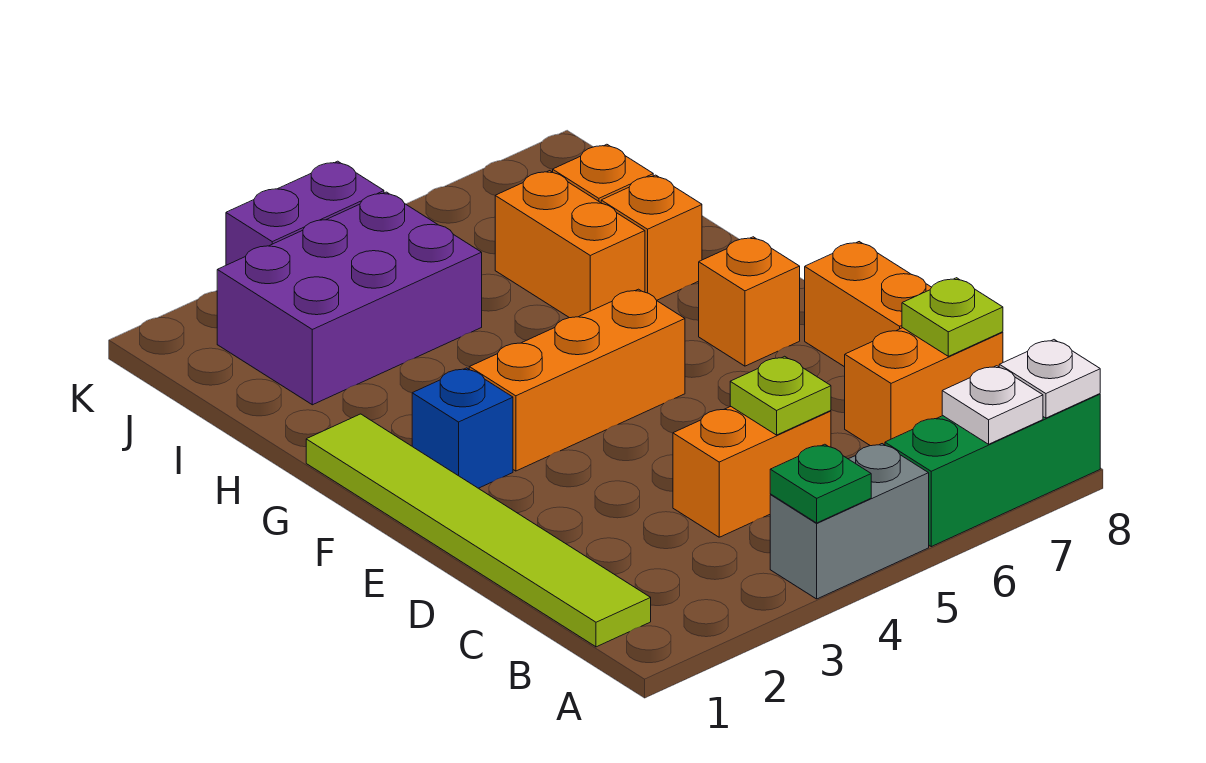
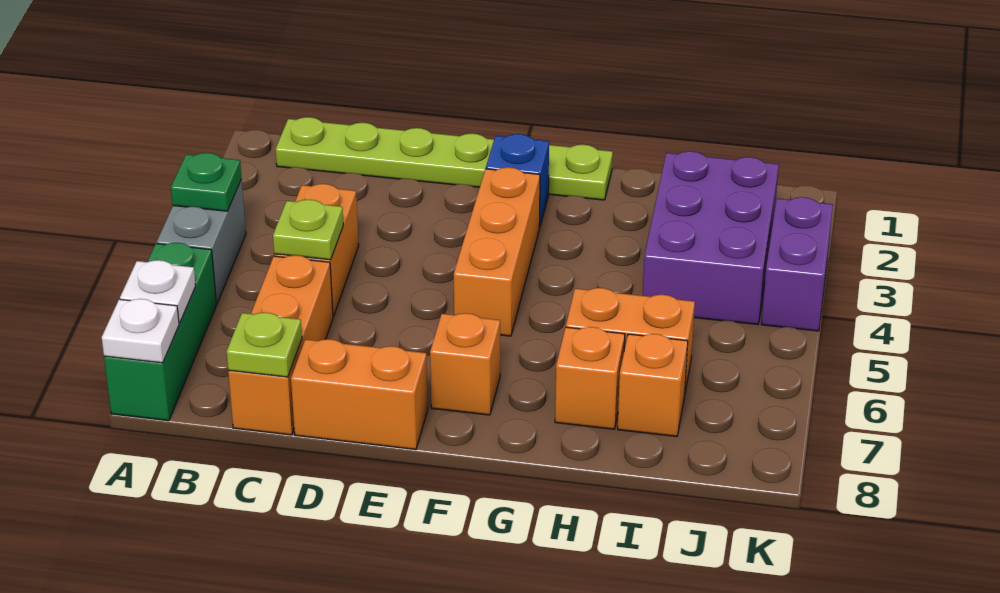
lime tile B1:G1 level 1 -> lime plate B1:G1 level 1
orange brick C7:C8 level 1 -> orange brick C6:C8 level 1

